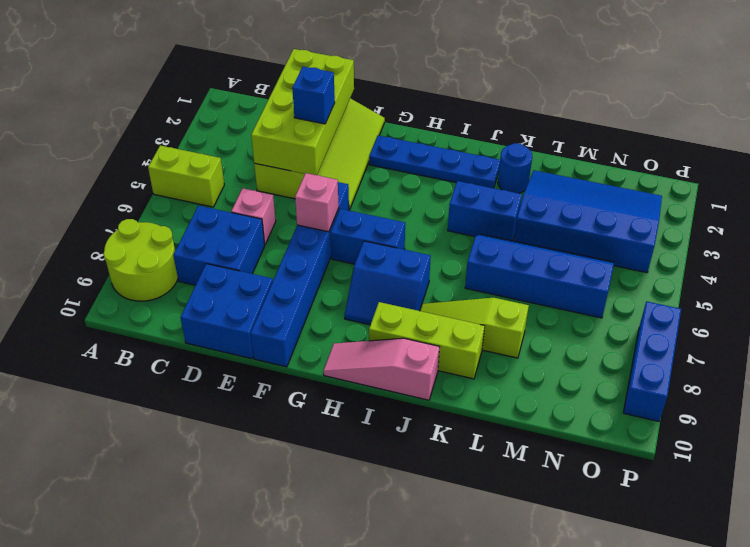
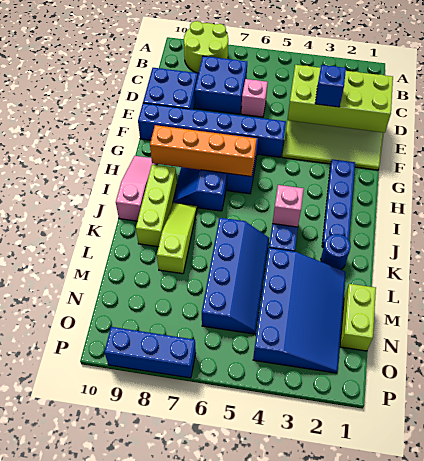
lime brick A5:B5 level 1 -> lime brick M1:N1 level 1
pink brick F6 level 2 -> pink brick J4 level 2
none -> orange brick H6:H9 level 2

